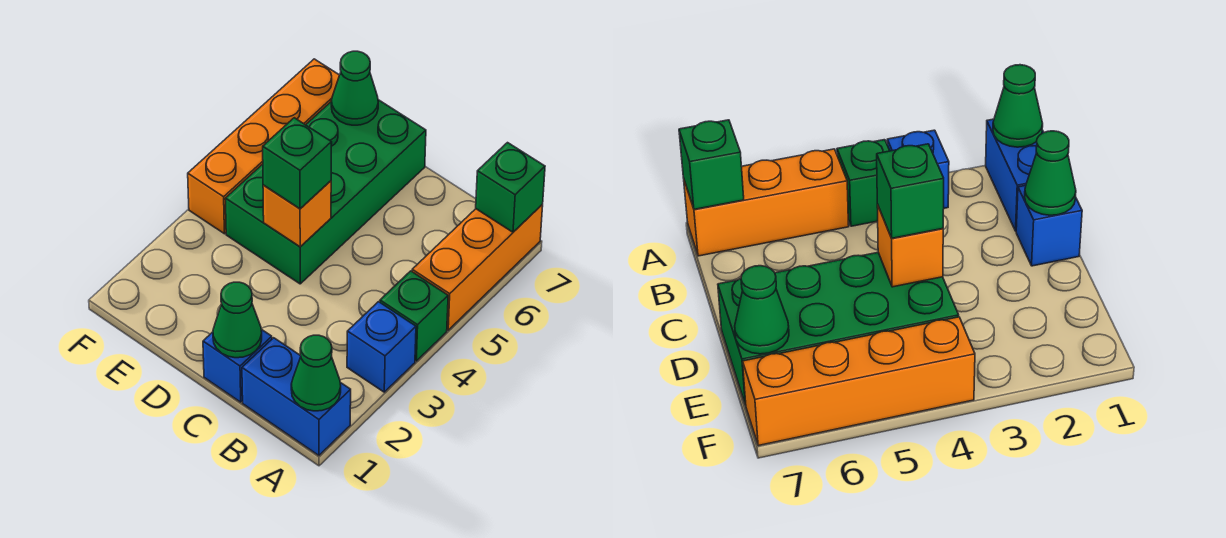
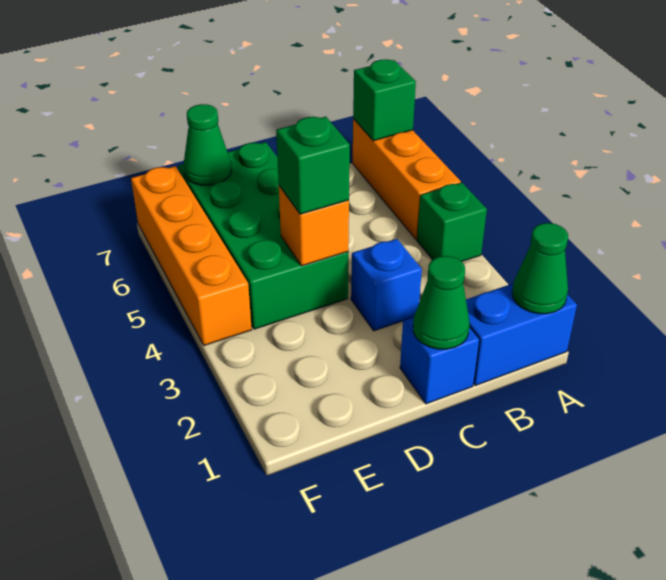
blue brick A3 level 1 -> blue brick C3 level 1

